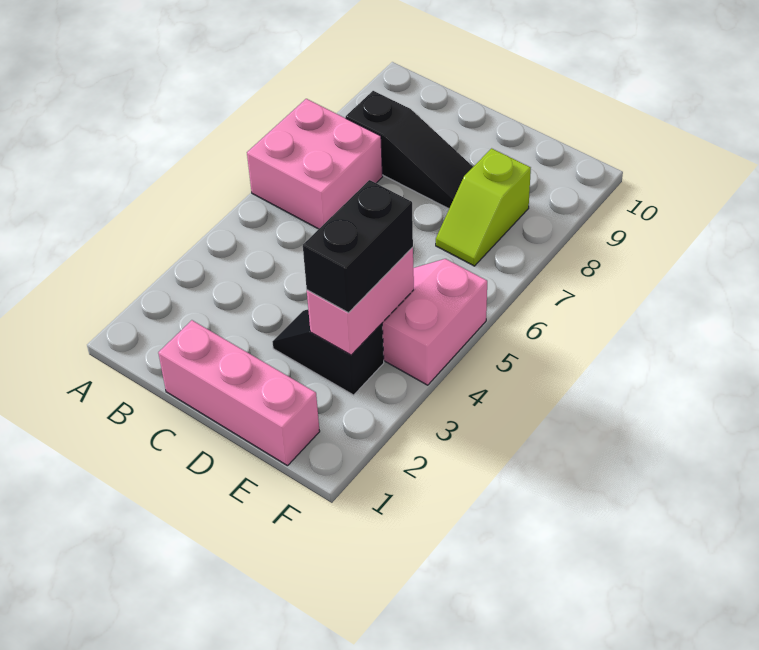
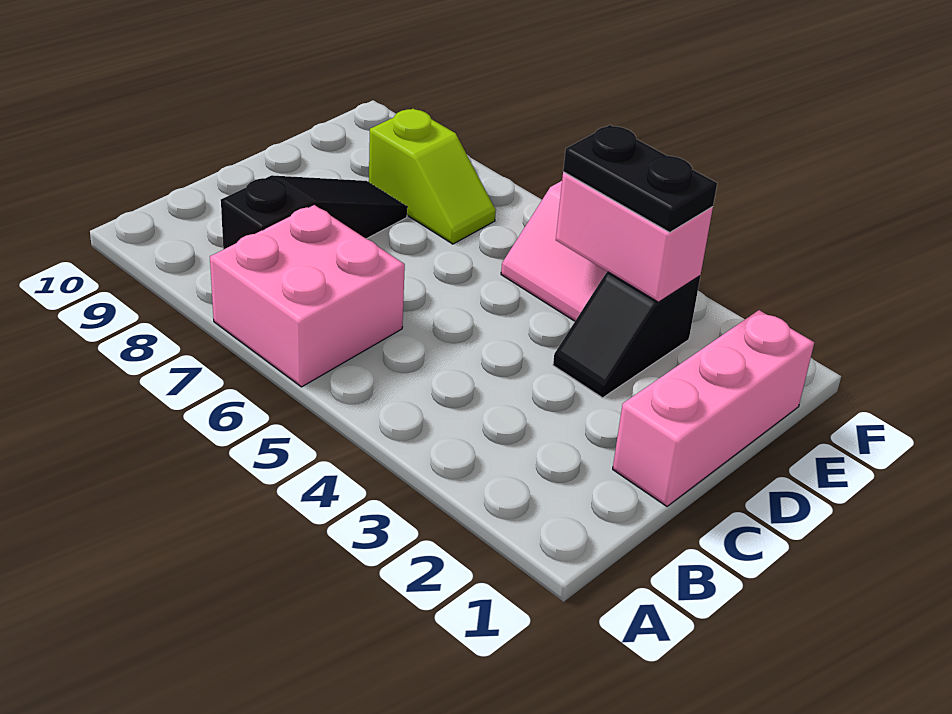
black brick E3:E4 level 3 -> black plate E3:E4 level 3

